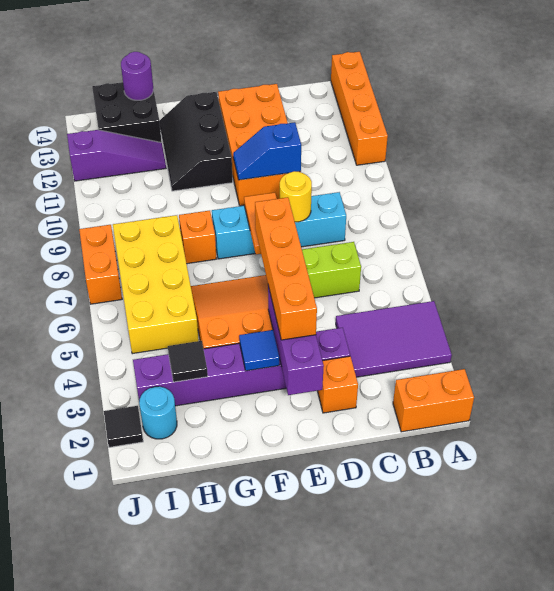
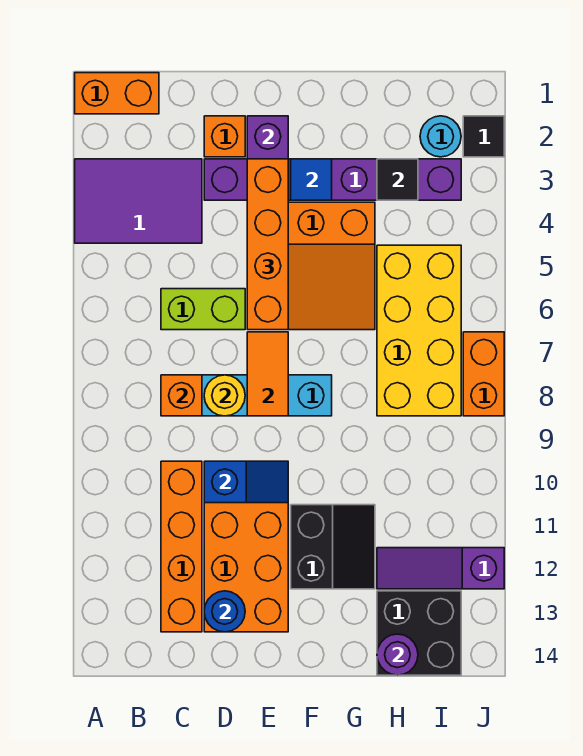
orange brick A11:A14 level 1 -> orange brick C10:C13 level 1
none -> blue round brick D13 level 2
black slope F11:G13 level 1 top F -> black slope F11:G12 level 1 top F
orange brick G8 level 1 -> orange brick C8 level 2

